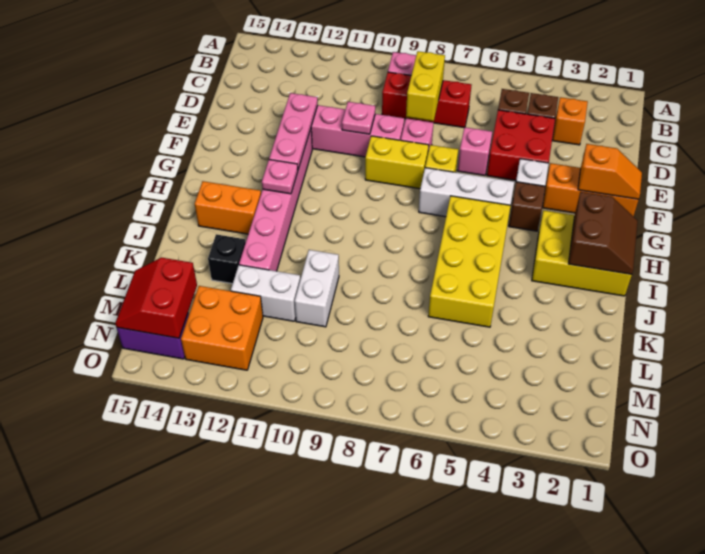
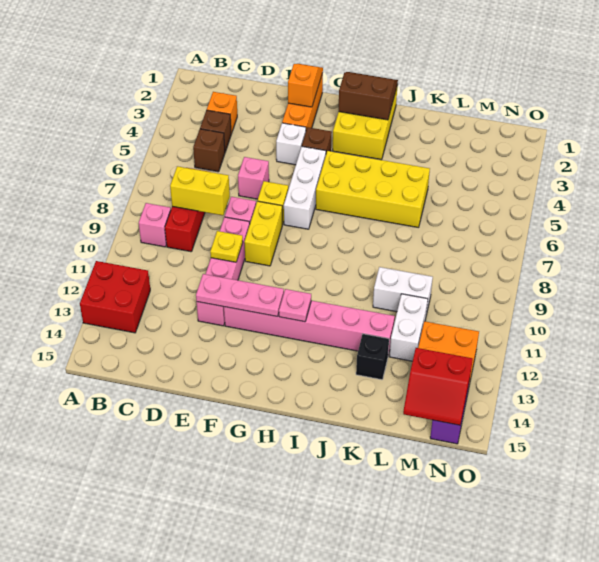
red brick D4:E5 level 1 -> red brick A12:B13 level 1
pink plate E10 level 2 -> yellow plate E10 level 2
orange brick I13:I14 level 1 -> none

